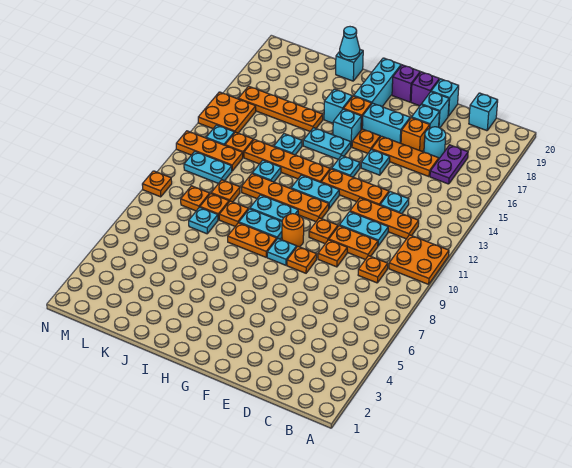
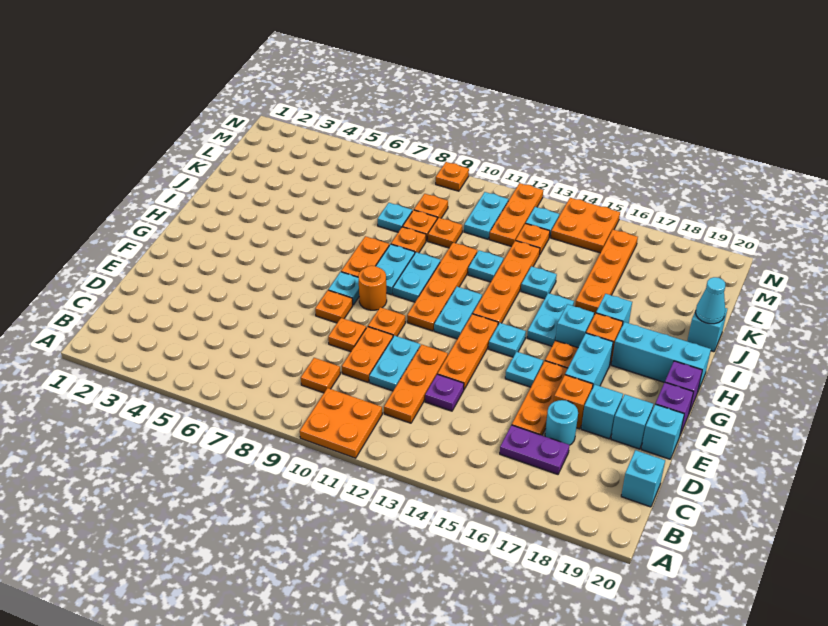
cyan plate D13 level 1 -> purple plate D13 level 1

